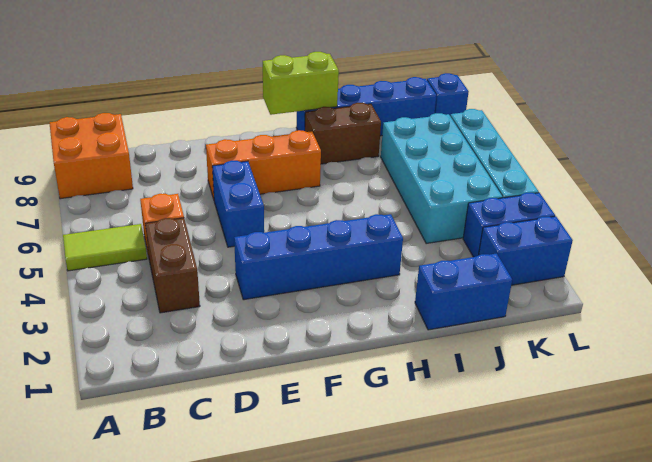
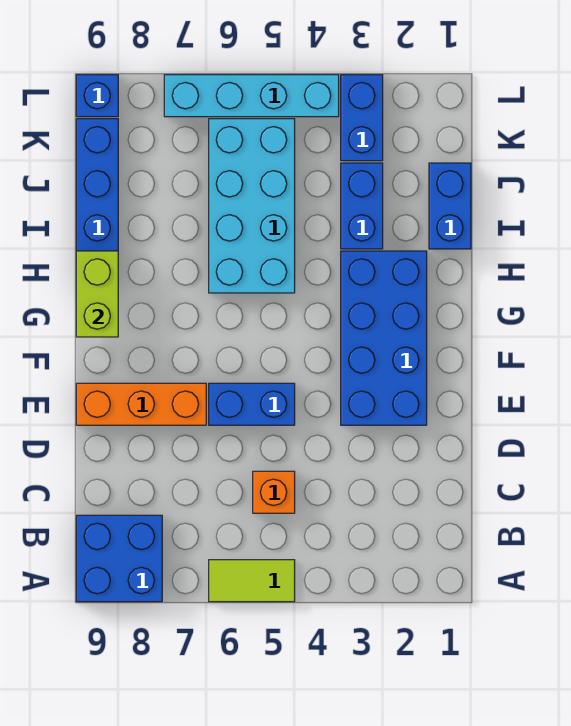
lime tile A5:B5 level 1 -> lime tile A5:A6 level 1
orange brick A8:B9 level 1 -> blue brick A8:B9 level 1
brown brick C3:C4 level 1 -> none
blue brick E3:H3 level 1 -> blue brick E2:H3 level 1
orange brick E7:G7 level 1 -> orange brick E7:E9 level 1
brown brick H8:I8 level 1 -> none
cyan brick J4:K7 level 1 -> cyan brick H5:K6 level 1
blue brick K2:L2 level 1 -> blue brick I3:J3 level 1

